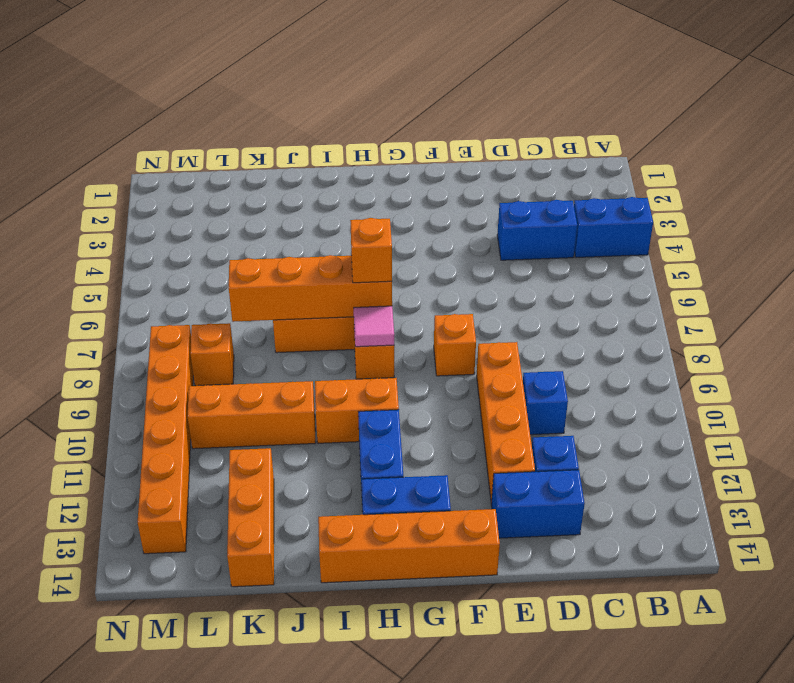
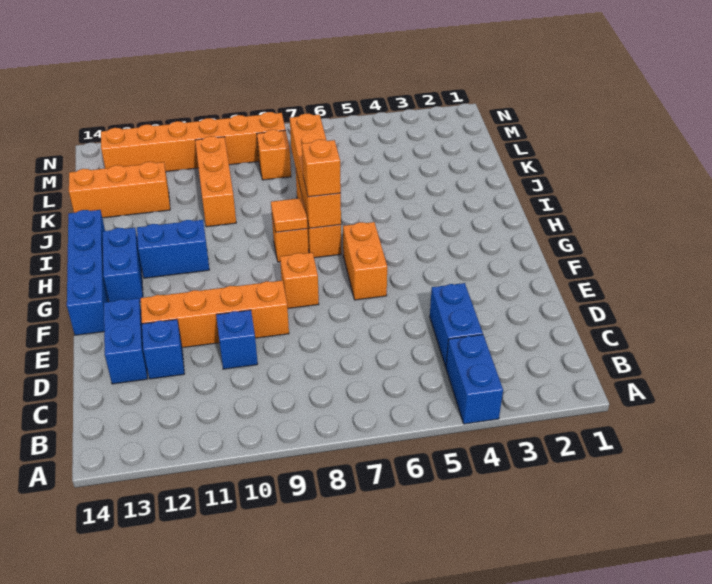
orange brick F14:I14 level 1 -> blue brick F14:I14 level 1
pink tile H8 level 2 -> orange tile H8 level 2
orange brick H10:I10 level 1 -> orange brick F6:G6 level 1

